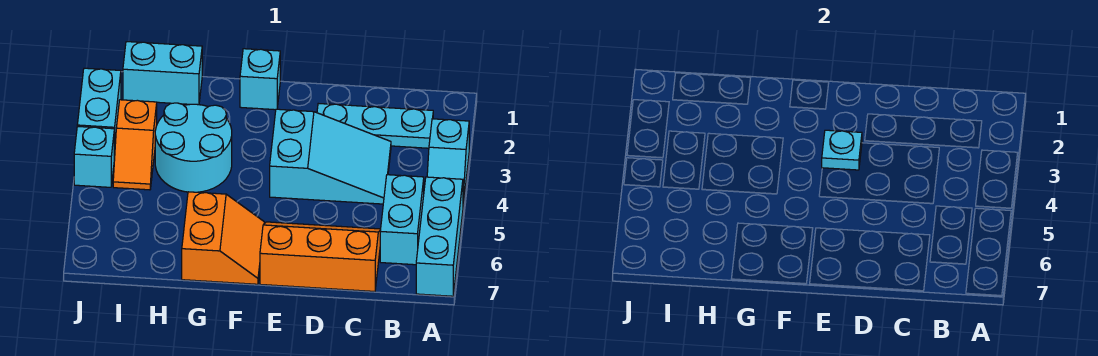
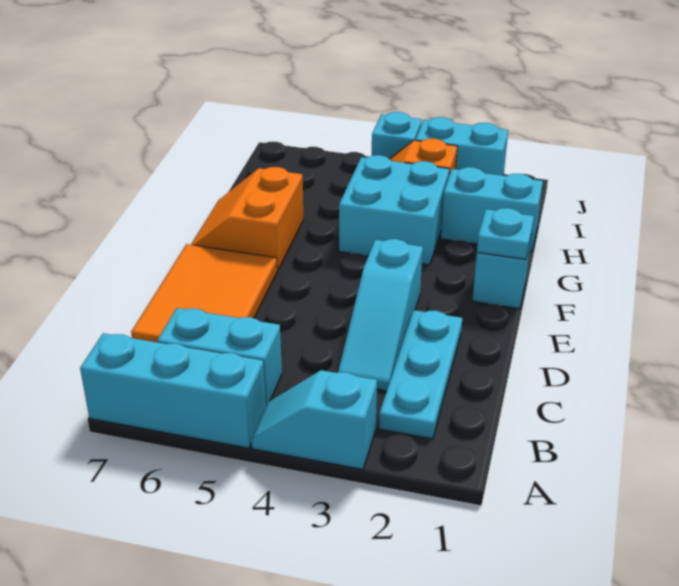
cyan slope C3:E4 level 1 top E -> cyan slope C3:E3 level 1 top E
orange slope C6:E7 level 1 top 7 -> orange tile C6:E7 level 1
cyan plate E3 level 2 -> cyan plate F1 level 2
orange slope F6:G7 level 1 top G -> orange slope F6:G7 level 1 top 6
cyan round brick G3:H4 level 1 -> cyan brick G3:H4 level 1
cyan brick H1:I1 level 1 -> cyan brick H1:H2 level 1

